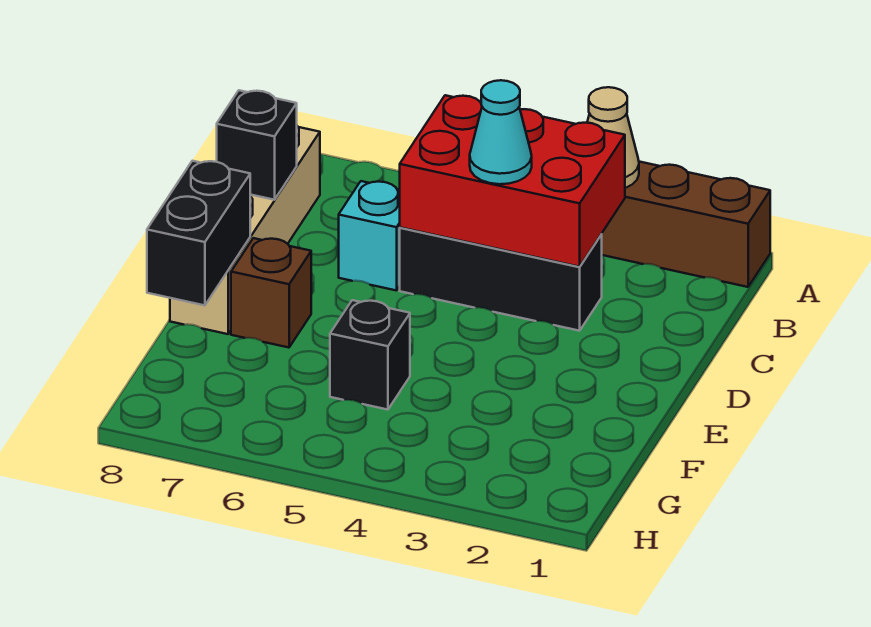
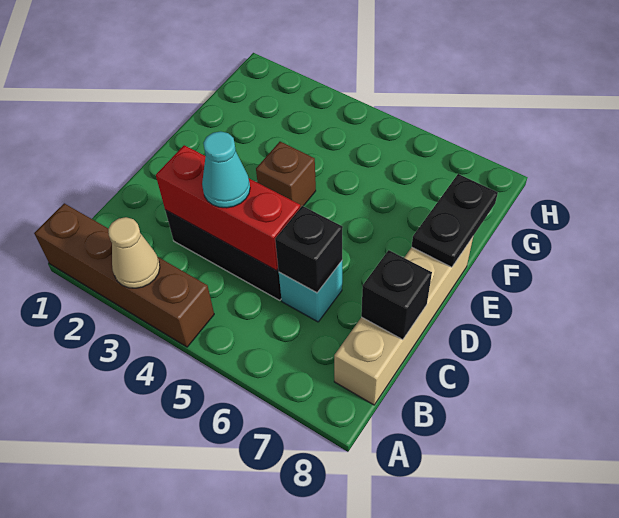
red brick B3:C5 level 2 -> red brick C3:C5 level 2
brown brick E7 level 1 -> brown brick E4 level 1
black brick E8:F8 level 2 -> black plate E8:F8 level 2
black brick F5 level 1 -> black brick C6 level 2

